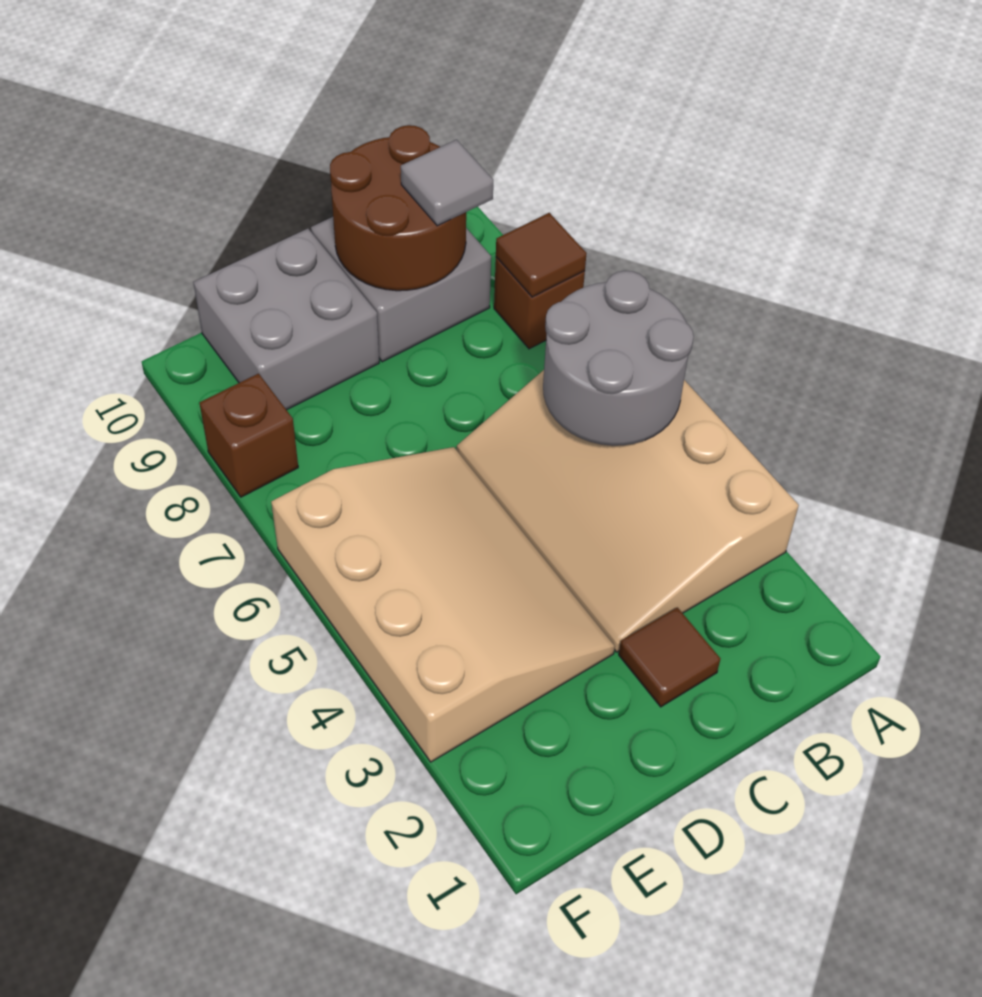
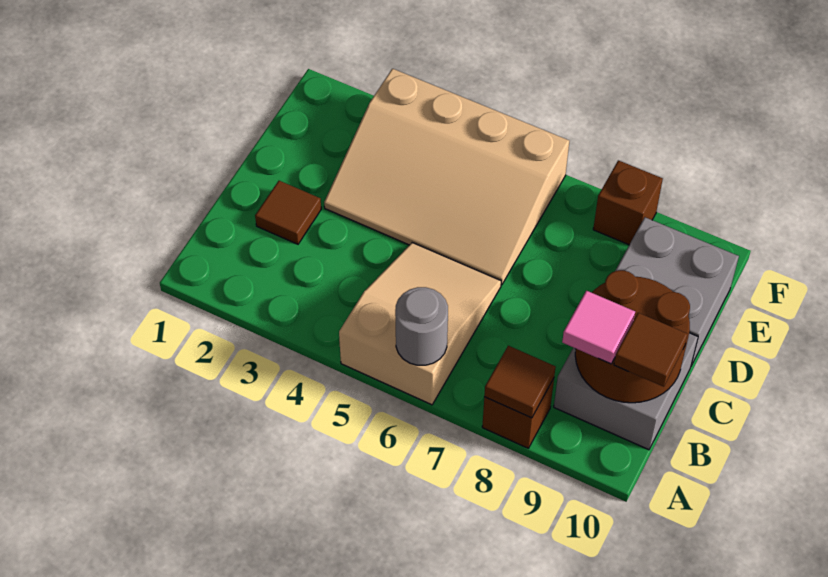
tan slope A3:C6 level 1 top A -> tan slope A5:C6 level 1 top A
grey round brick A5:B6 level 2 -> grey round brick A6 level 2
grey tile B9 level 3 -> pink tile B9 level 3
none -> brown tile B10 level 3

